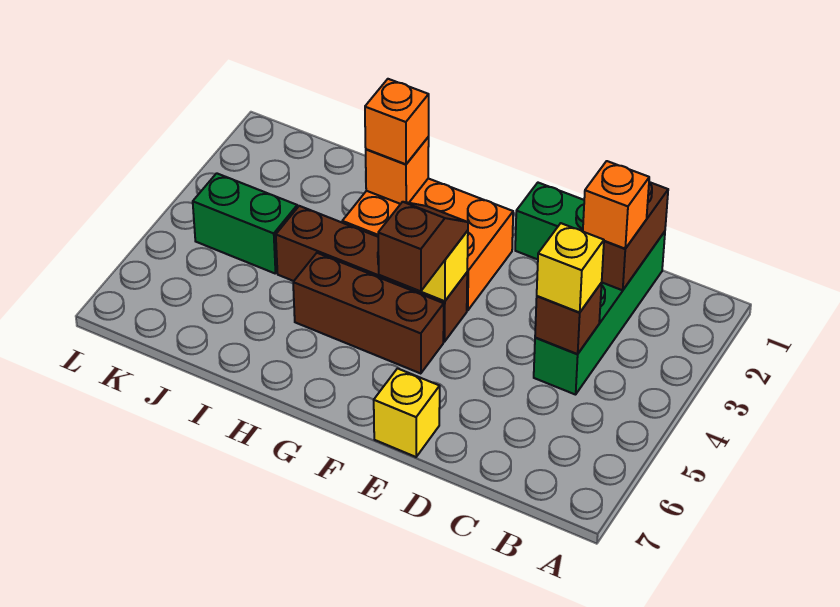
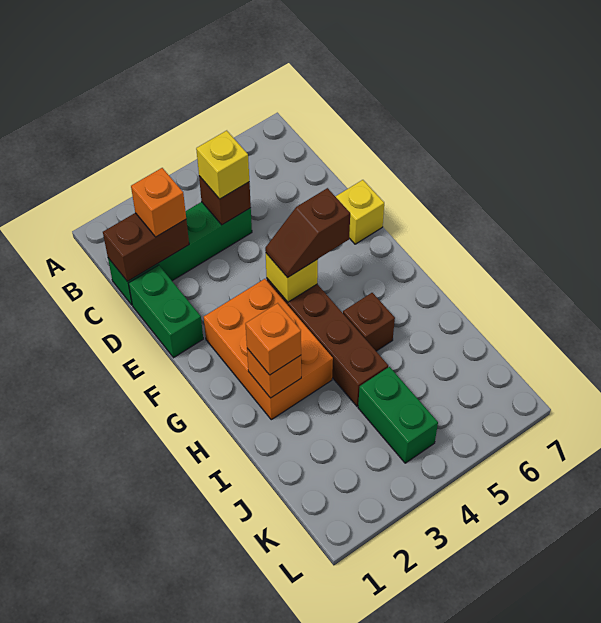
brown brick F5:H5 level 1 -> brown brick H5 level 1

